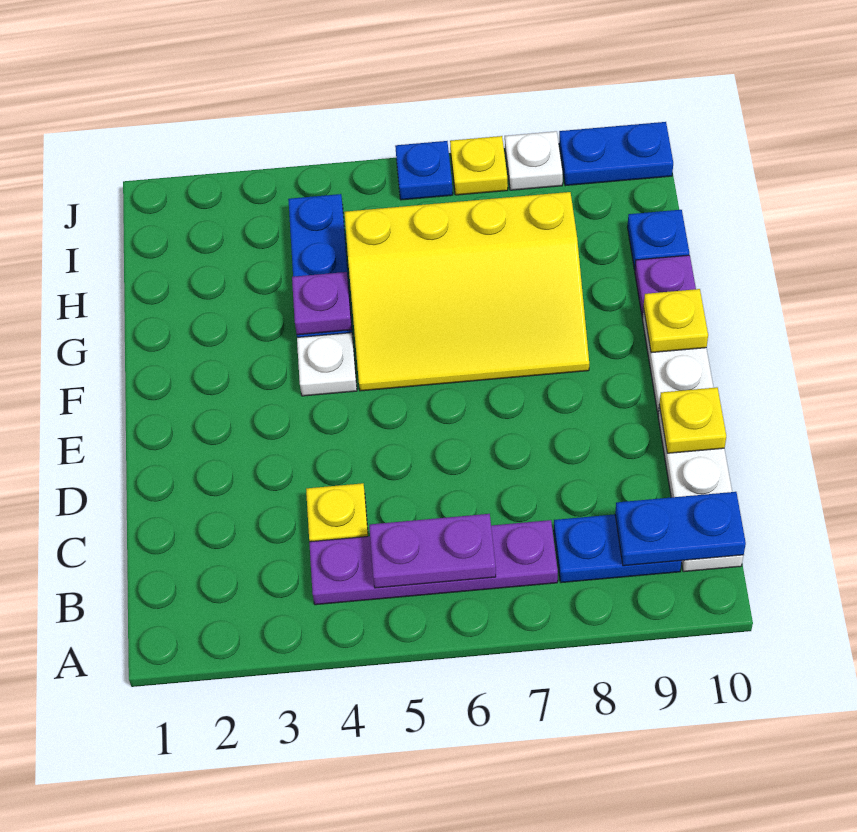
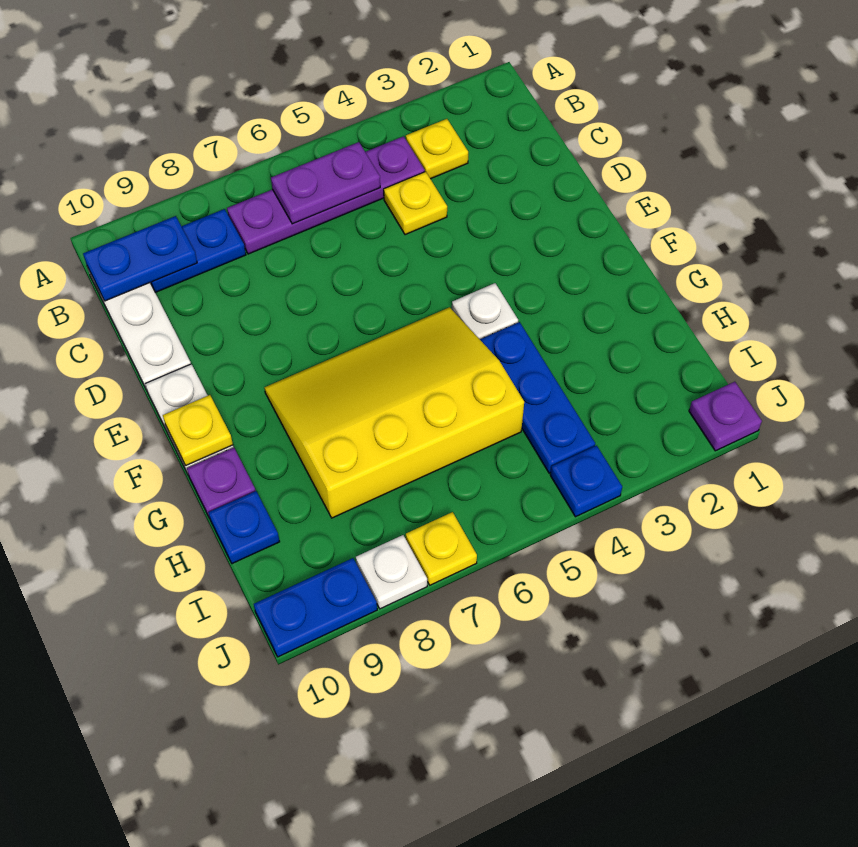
yellow plate D10 level 2 -> yellow plate B3 level 1
purple plate G4 level 2 -> purple plate J1 level 1
blue plate J6 level 1 -> blue plate J4 level 1

